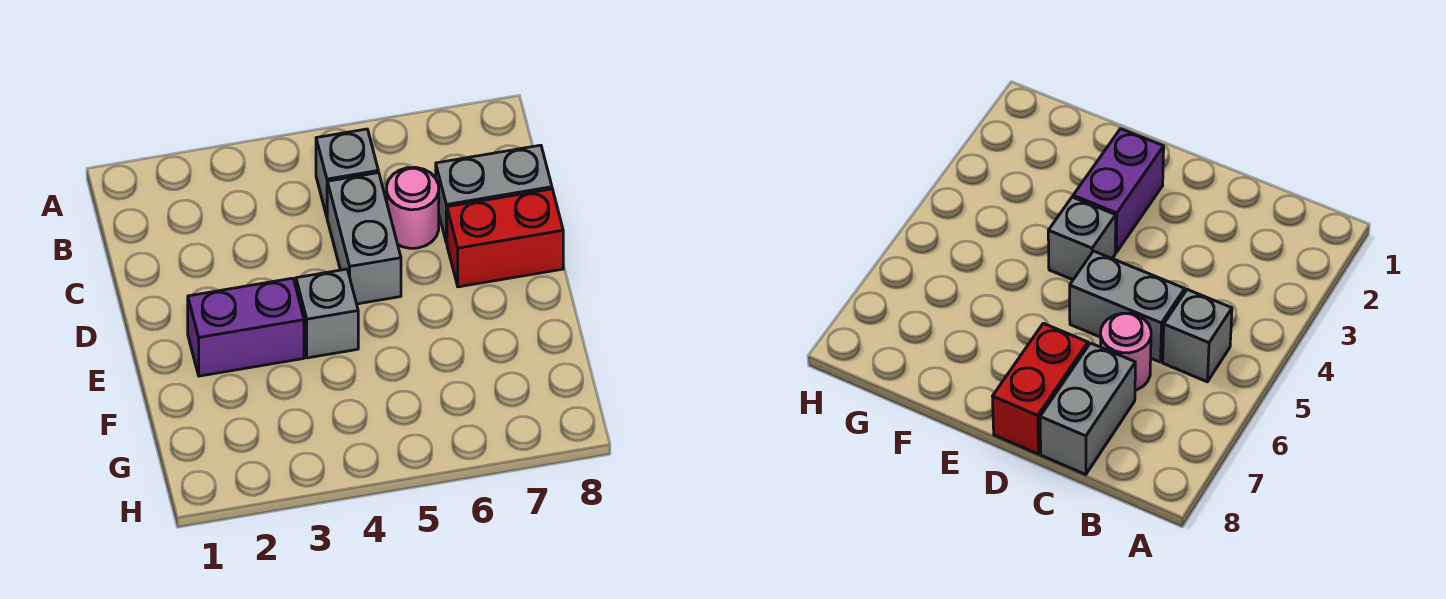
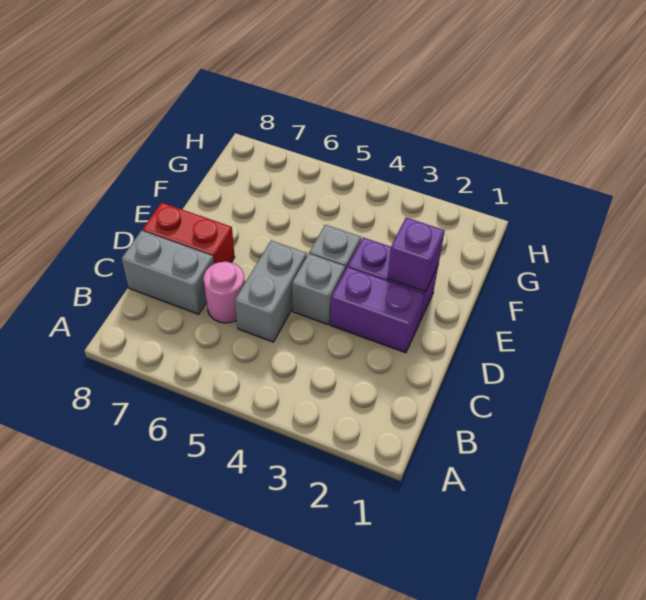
grey brick B5 level 1 -> grey brick D4 level 1
none -> purple brick D2:D3 level 1
none -> purple brick E2 level 2

